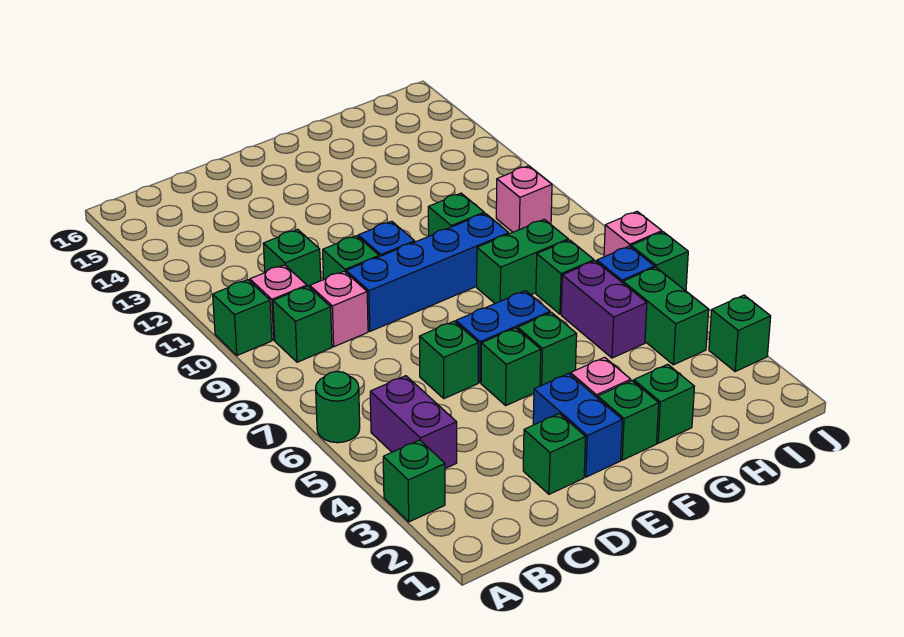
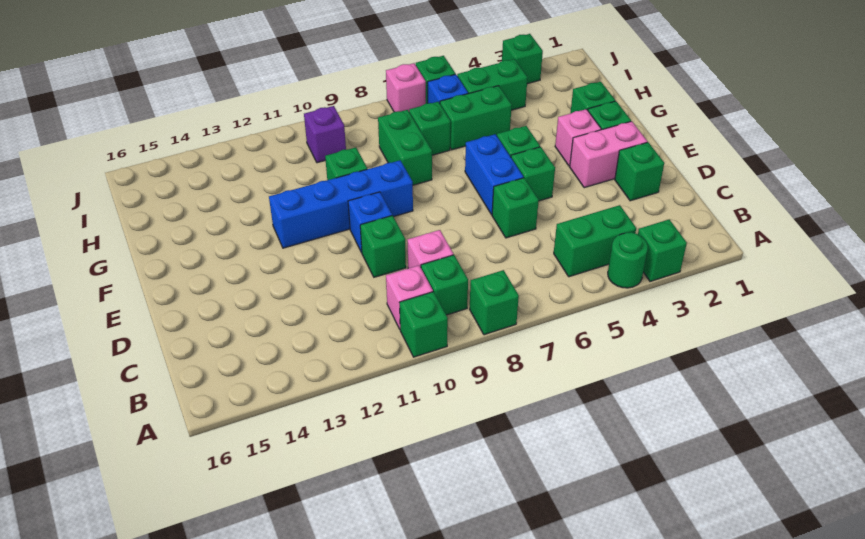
green round brick A6 level 1 -> green round brick A4 level 1
purple brick B4:B5 level 1 -> green brick B4:B5 level 1
green brick C11 level 1 -> green brick A8 level 1
blue brick D9:G9 level 1 -> blue brick F9:F12 level 1
blue brick E2:E3 level 1 -> pink brick E2:E3 level 1
purple brick H5:H6 level 1 -> green brick H5:H6 level 1
pink brick I10 level 1 -> purple brick I10 level 1

